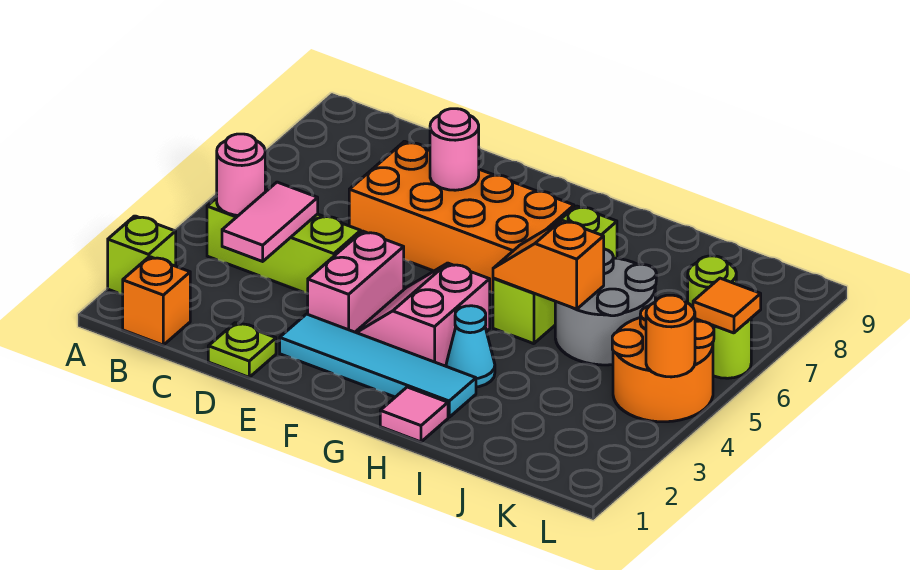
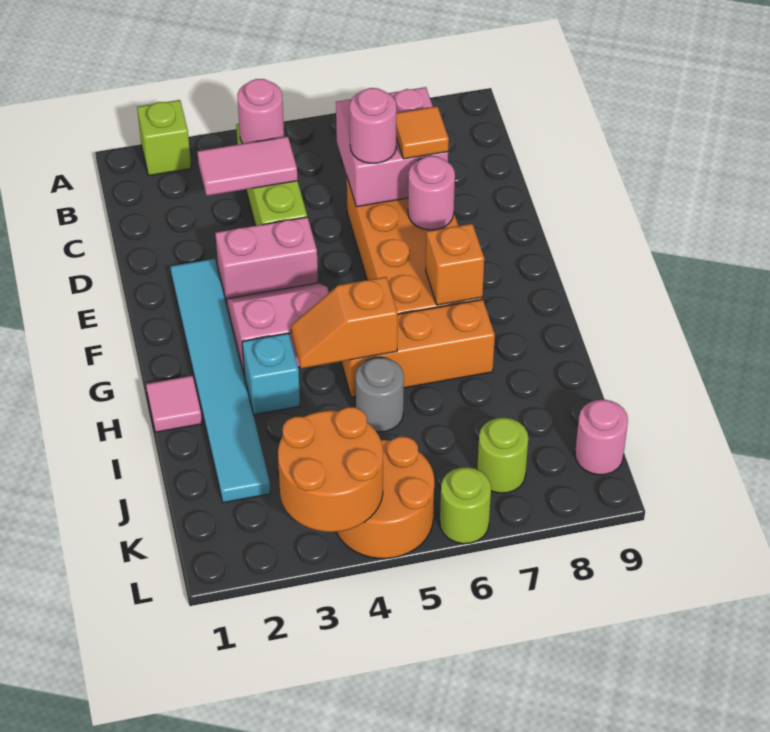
orange brick B1 level 1 -> orange brick G7 level 2
none -> pink brick C6:D7 level 2
lime plate D1 level 1 -> none
none -> pink round brick D6 level 3
cyan tile E2:H2 level 1 -> cyan tile E2:J2 level 1
cyan cone H3 level 1 -> cyan brick H3 level 1
lime brick H5:H7 level 1 -> orange brick H5:H7 level 1
orange slope H5:I5 level 2 top I -> orange slope H4:H5 level 2 top 5
grey round brick I5:J6 level 1 -> grey round brick I5 level 1
none -> pink round brick K9 level 1
orange round brick L4 level 2 -> orange round brick K3:L4 level 2
orange tile L6 level 2 -> orange tile D7 level 3

